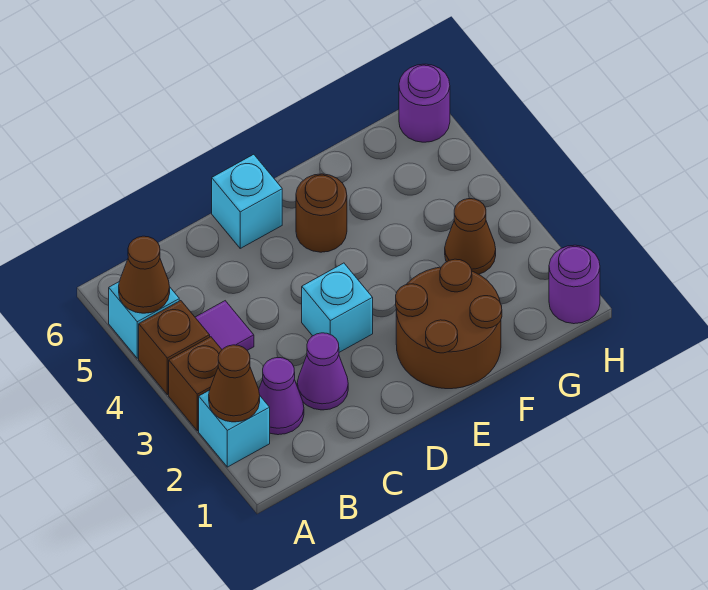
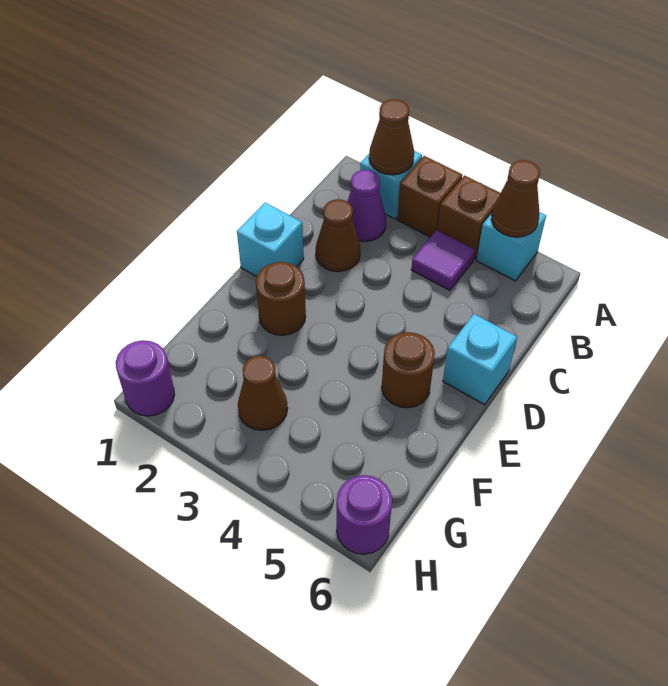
purple cone C2 level 1 -> brown cone C2 level 1
cyan brick D3 level 1 -> cyan brick D1 level 1
brown round brick E1:F2 level 1 -> brown round brick E2 level 1

